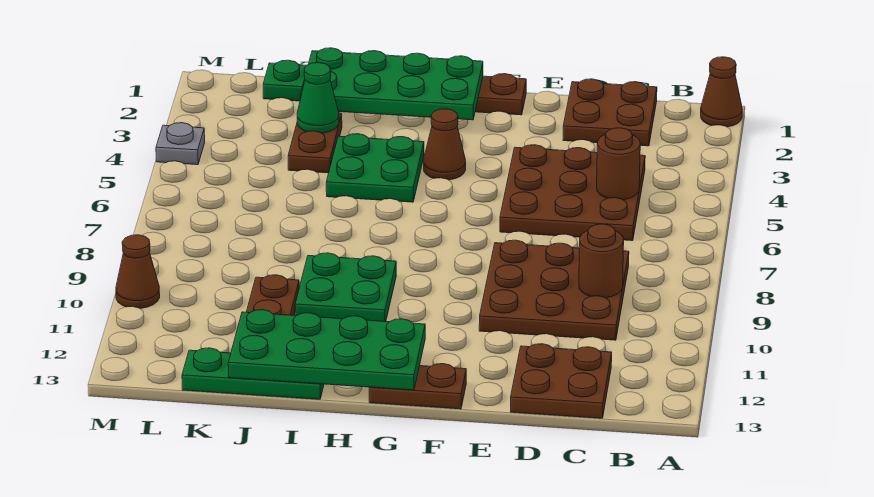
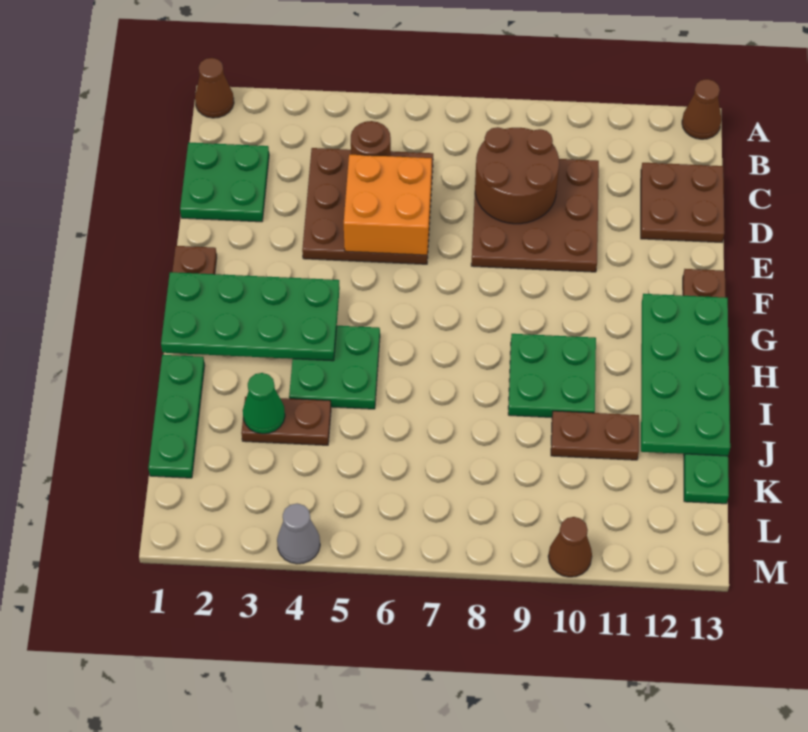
brown plate C1:D2 level 1 -> green plate C1:D2 level 1
brown round brick C9 level 2 -> brown round brick C8:D9 level 2
none -> orange brick D5:E6 level 2
green plate G1:J2 level 2 -> green plate G1:H4 level 2
brown cone G4 level 1 -> brown cone A13 level 1
grey plate M4 level 1 -> grey cone M4 level 1

